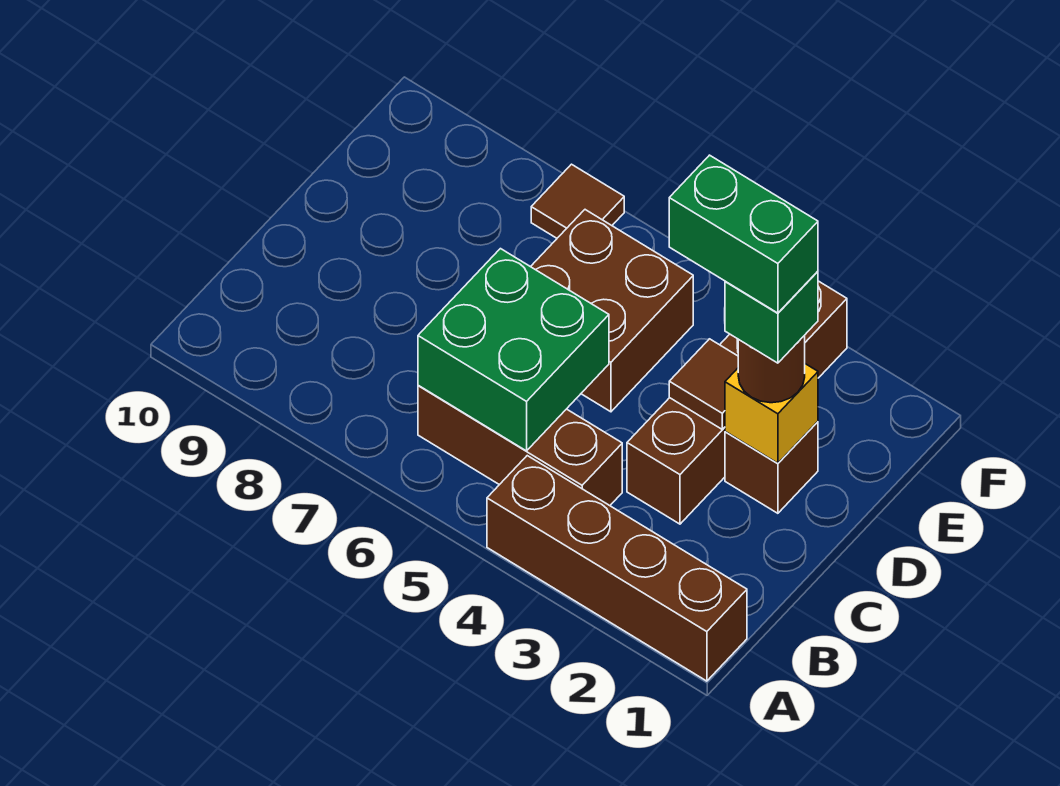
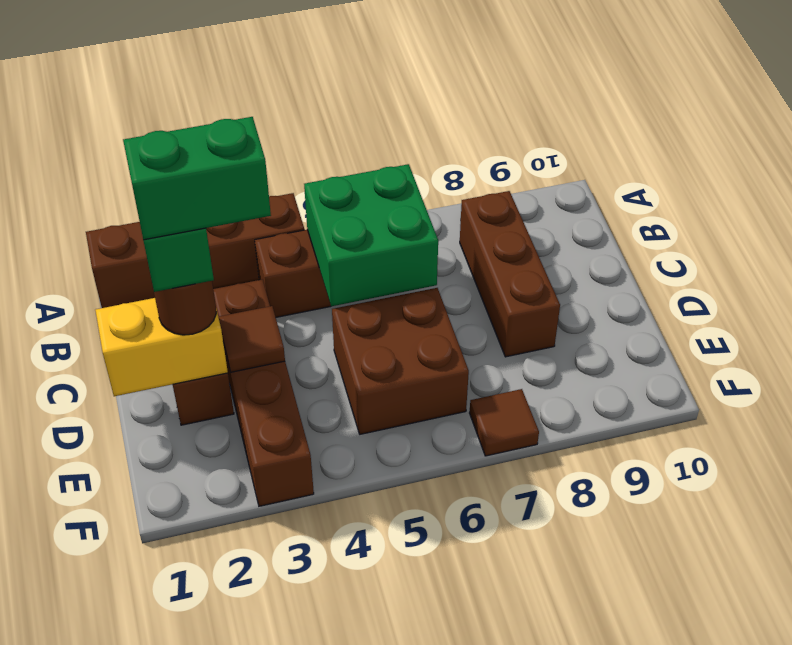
none -> brown brick B8:D8 level 1
yellow brick D2 level 2 -> yellow brick D1:D2 level 2

